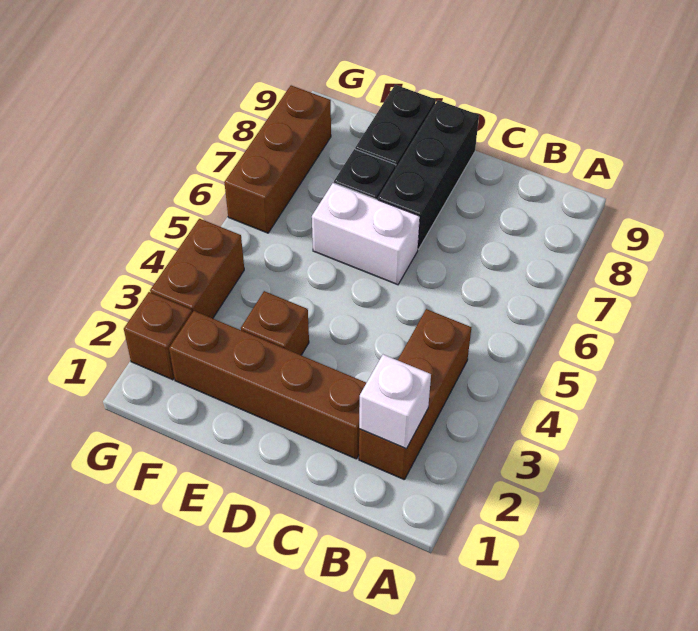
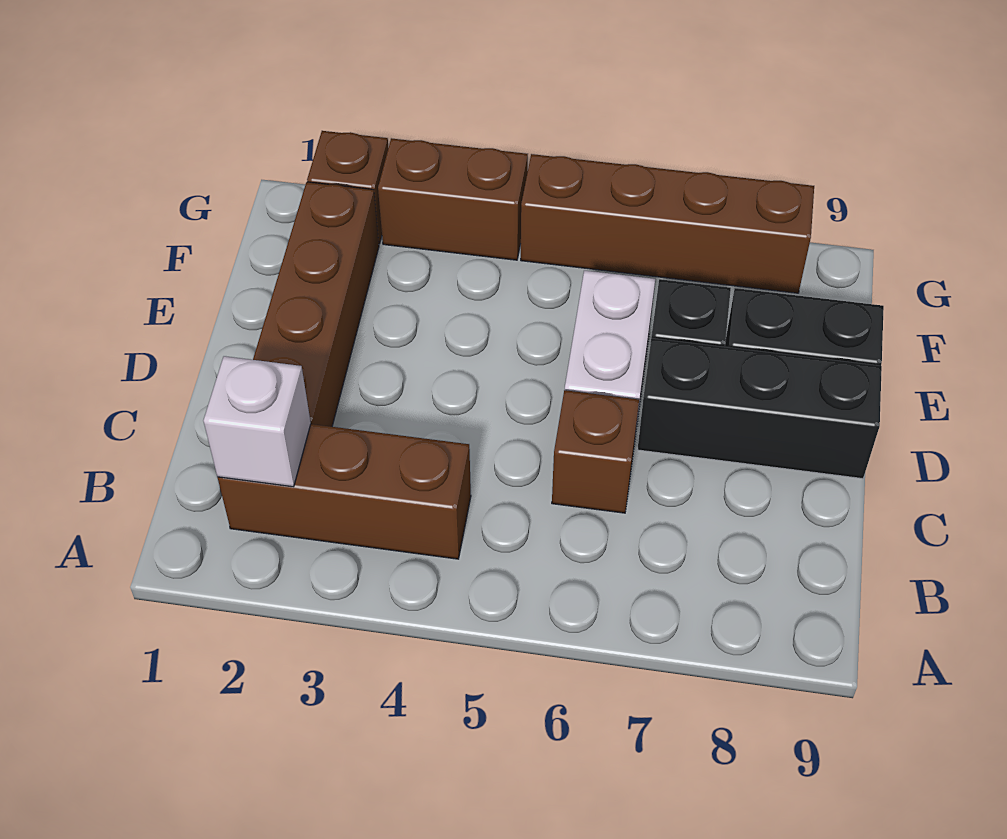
brown brick E3 level 1 -> brown brick C6 level 1
brown brick G6:G8 level 1 -> brown brick G5:G8 level 1

